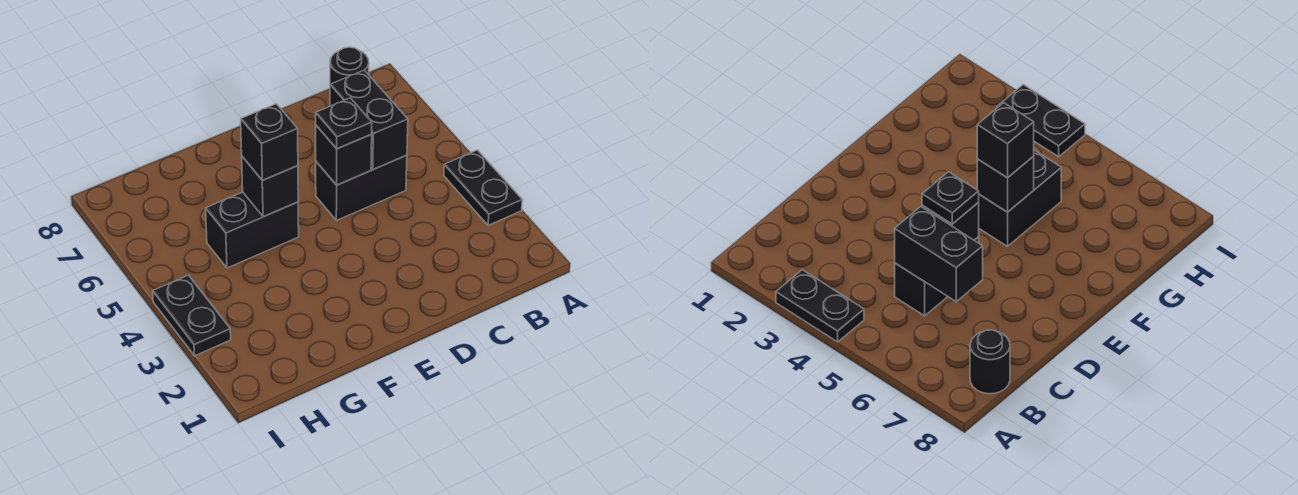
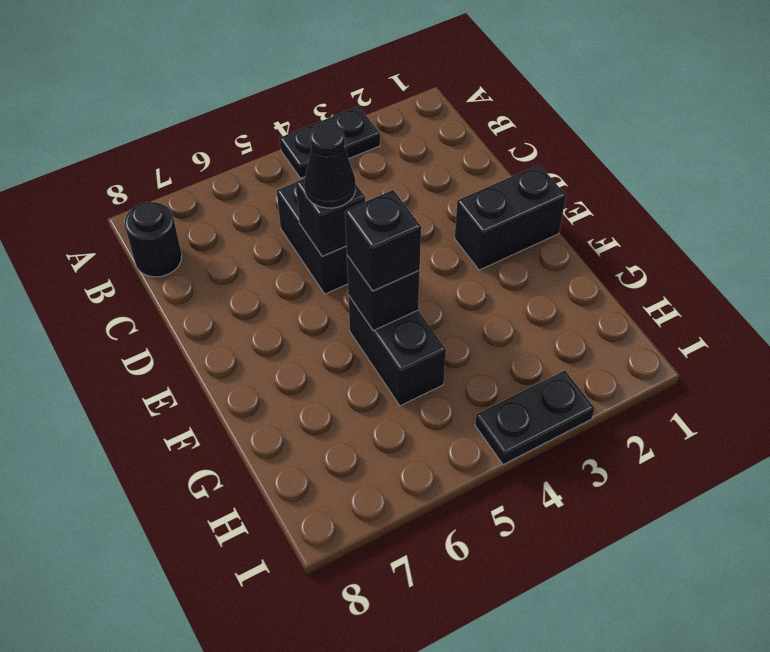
black brick C5:C6 level 2 -> black brick E1:E2 level 1
black plate D5 level 3 -> black cone D5 level 3

